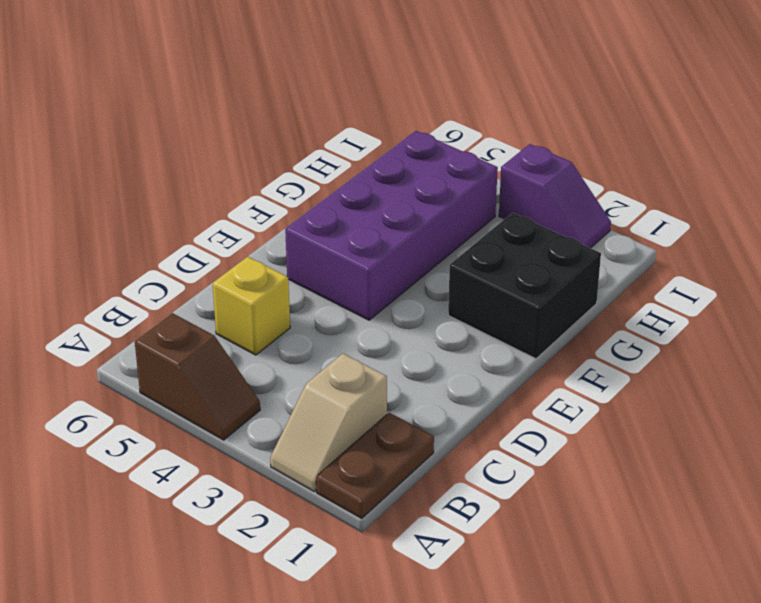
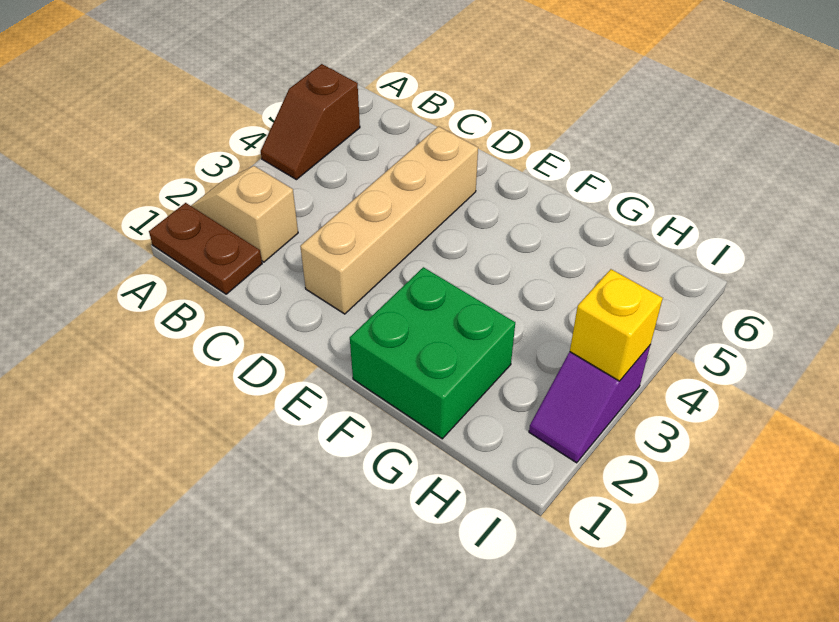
yellow brick C5 level 1 -> yellow brick I3 level 2
none -> tan brick D2:D5 level 1
purple brick E4:H5 level 1 -> none
black brick F1:G2 level 1 -> green brick F1:G2 level 1

